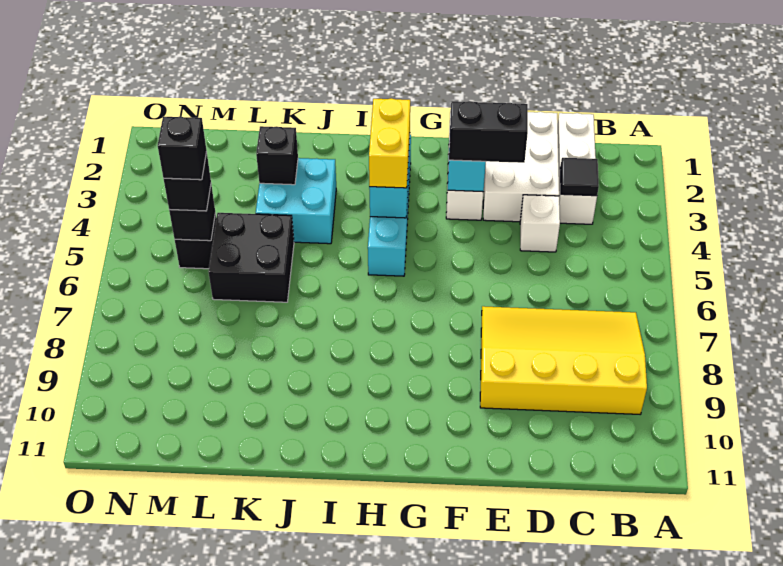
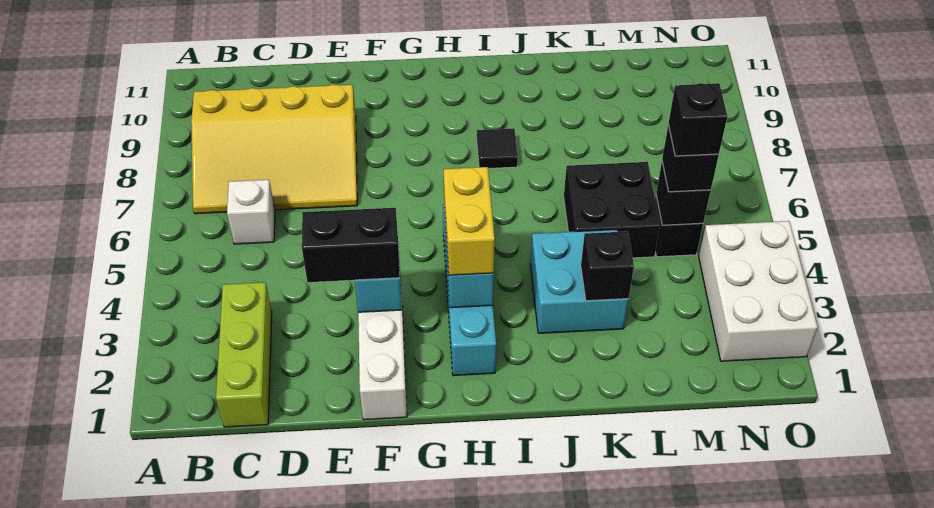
white brick C1:C3 level 1 -> lime brick C1:C3 level 1
black tile C3 level 2 -> black tile I8 level 1
white brick D1:E3 level 1 -> white brick N2:O4 level 1
white brick D4 level 1 -> white brick C6 level 1

